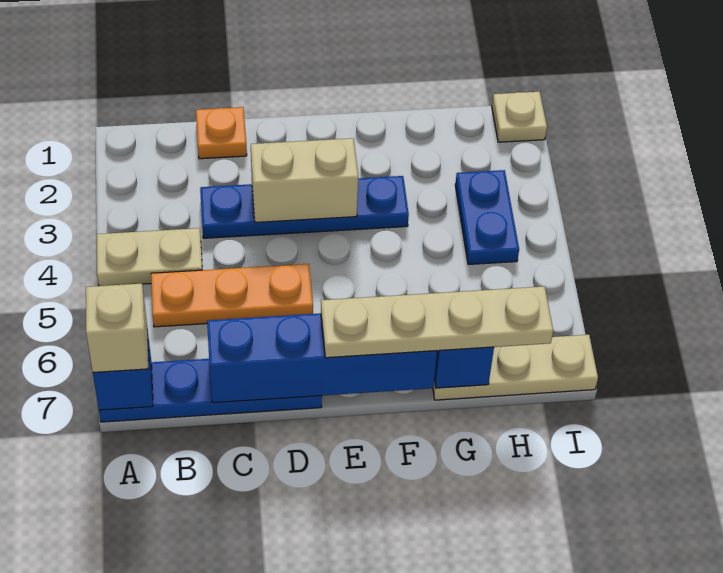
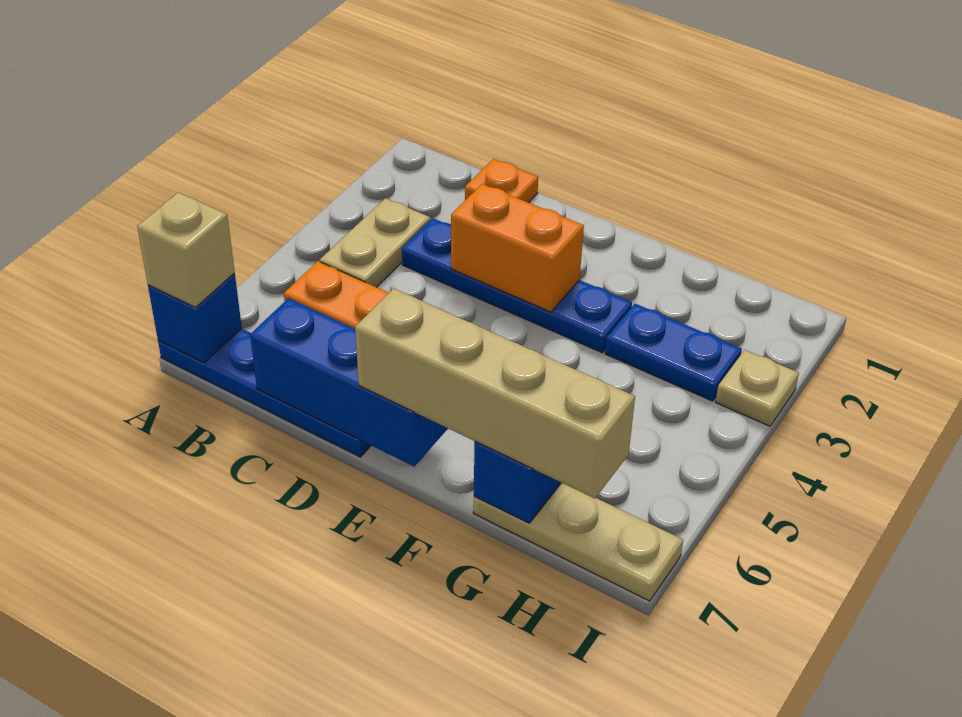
tan plate A4:B4 level 1 -> tan plate B3:B4 level 1
blue brick C7:F7 level 2 -> blue brick C7:E7 level 2
tan brick D3:E3 level 2 -> orange brick D3:E3 level 2
tan plate E7:H7 level 3 -> tan brick E7:H7 level 3
blue plate H3:H4 level 1 -> blue plate G3:H3 level 1
tan plate I1 level 1 -> tan plate I3 level 1

